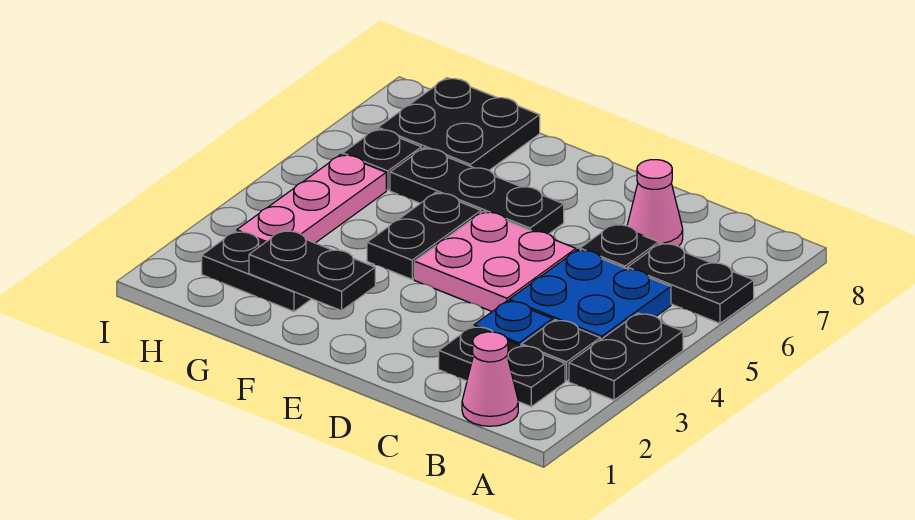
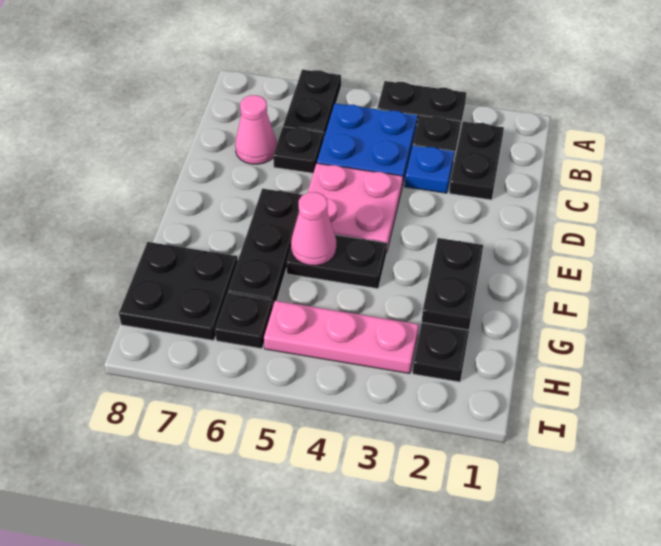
pink cone B1 level 1 -> pink cone F5 level 2

